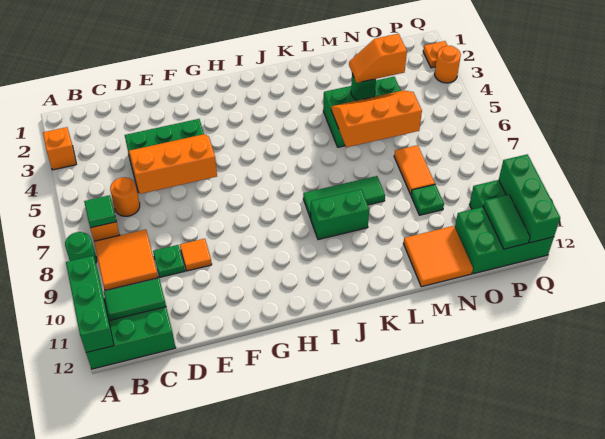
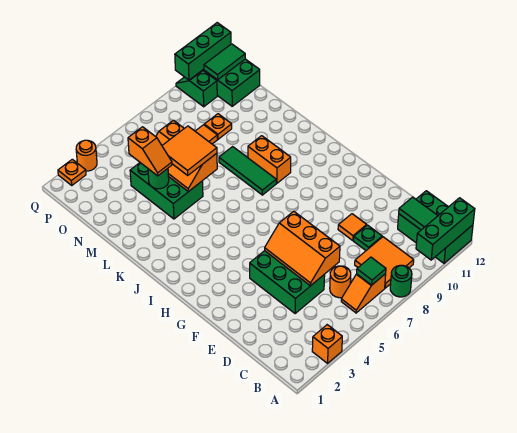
green brick J9:K9 level 1 -> orange brick J9:K9 level 1
orange tile M11:N12 level 1 -> orange tile L5:M6 level 3
green plate N9 level 1 -> orange plate N9 level 1

